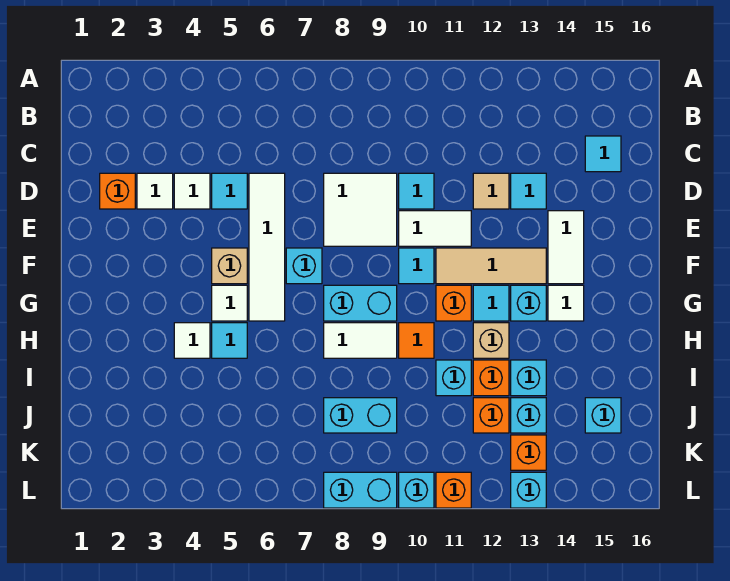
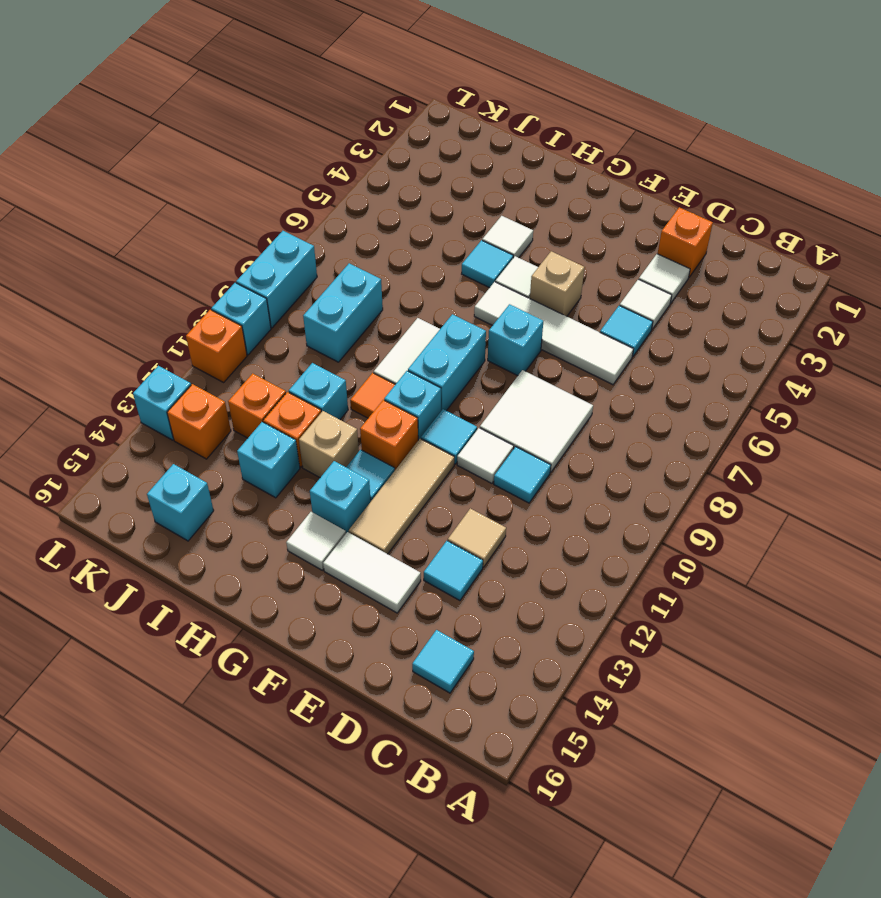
white tile E10:E11 level 1 -> white tile E10 level 1
cyan brick J13 level 1 -> cyan brick G10 level 1

